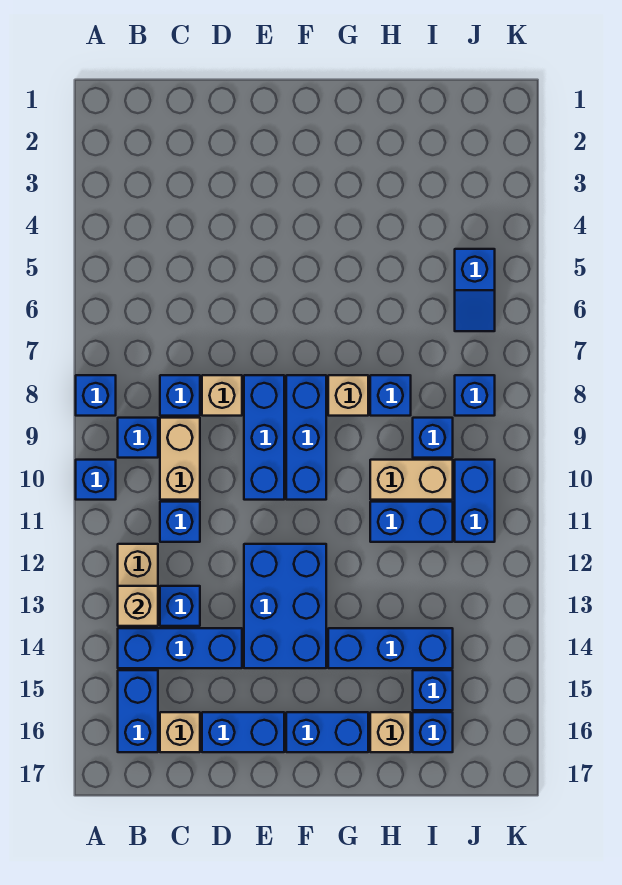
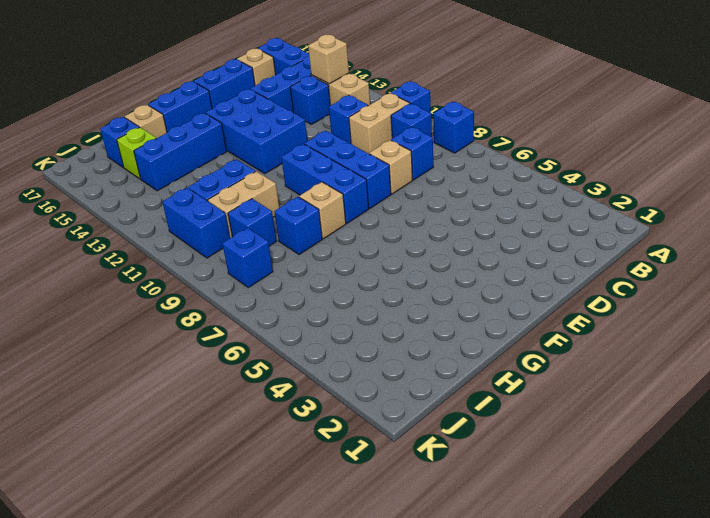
tan brick C9:C10 level 1 -> tan brick B10:C10 level 1
blue brick I15 level 1 -> lime brick I15 level 1
blue slope J5:J6 level 1 top 5 -> none

